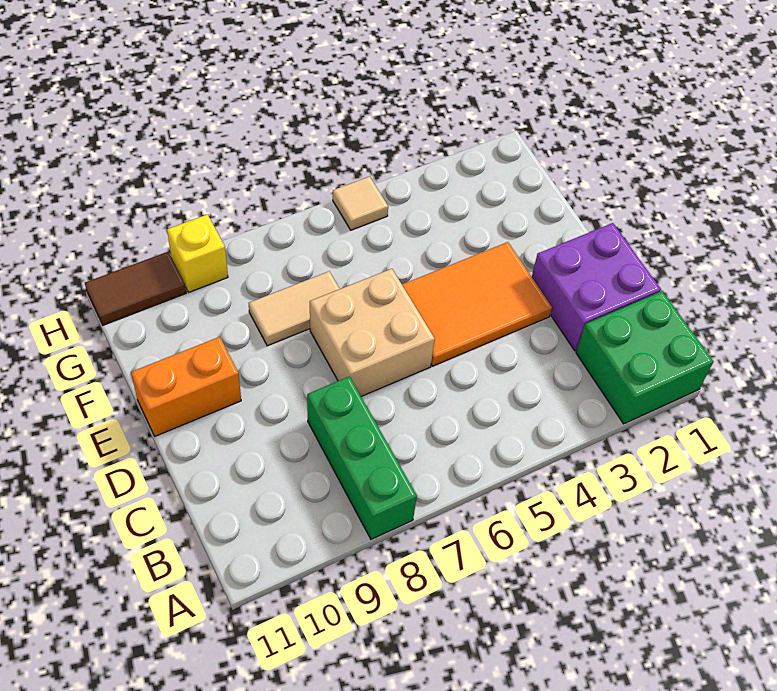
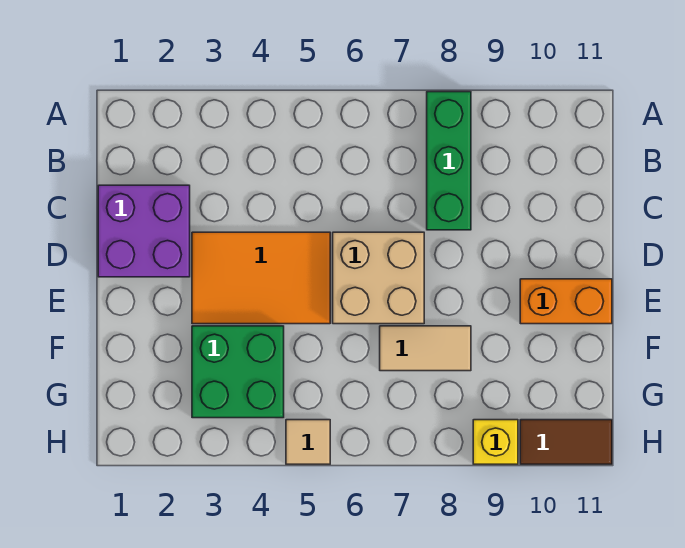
green brick A1:B2 level 1 -> green brick F3:G4 level 1

